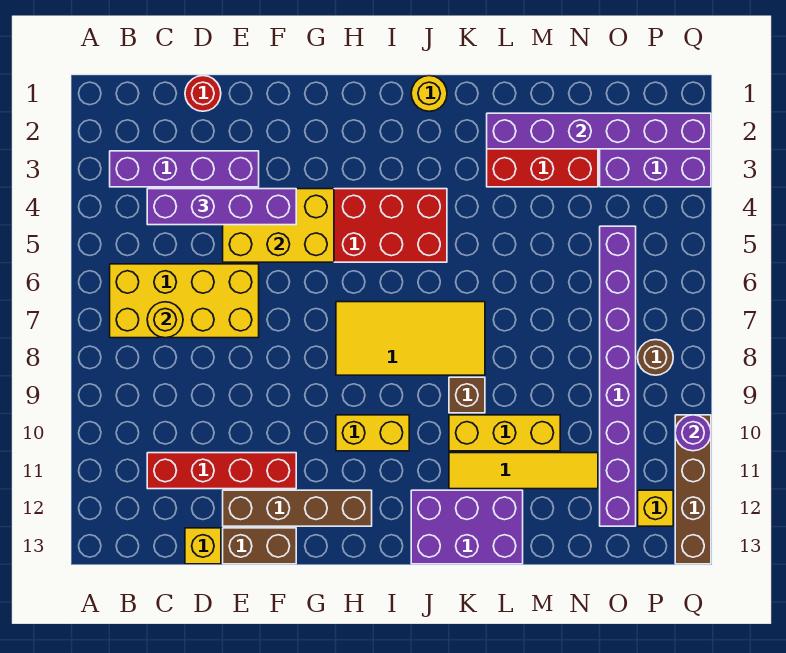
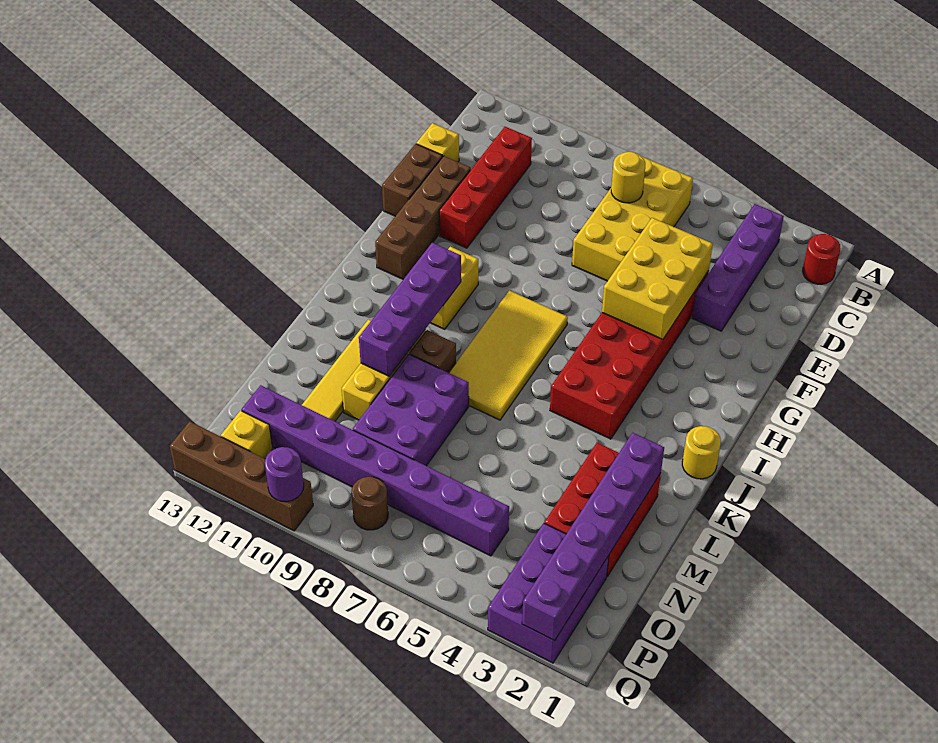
purple brick C4:F4 level 3 -> purple brick I10:L10 level 2
red round brick D1 level 1 -> red round brick B1 level 1
purple brick J12:L13 level 1 -> purple brick L8:N9 level 1

